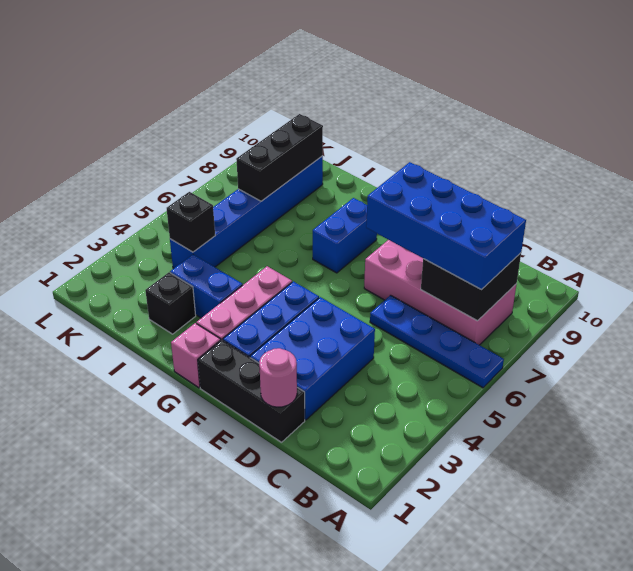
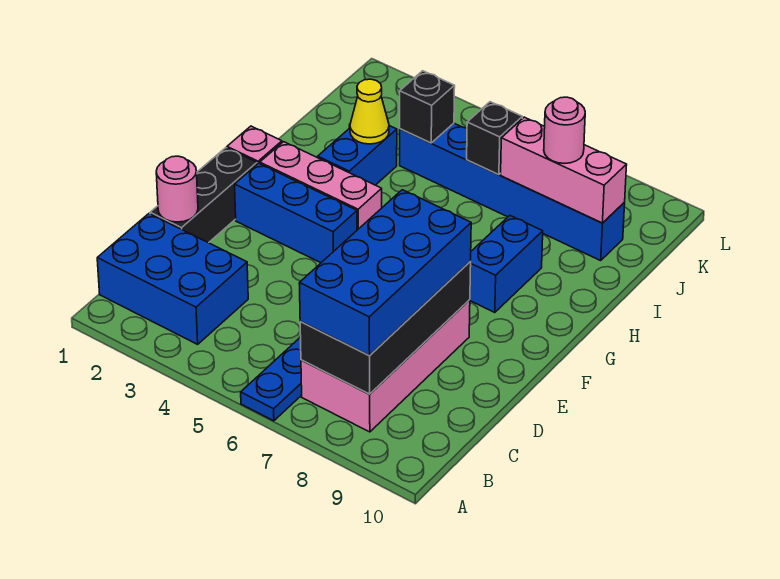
black brick B7:C8 level 2 -> black brick B7:E8 level 2
blue brick D2:E4 level 1 -> blue brick B1:C3 level 1
blue brick G7:G8 level 1 -> blue brick G8:H8 level 1
black brick I2 level 1 -> black brick J6 level 2
none -> yellow cone I3 level 2
black brick J7:J9 level 2 -> pink brick J7:J9 level 2
none -> pink round brick J8 level 3

